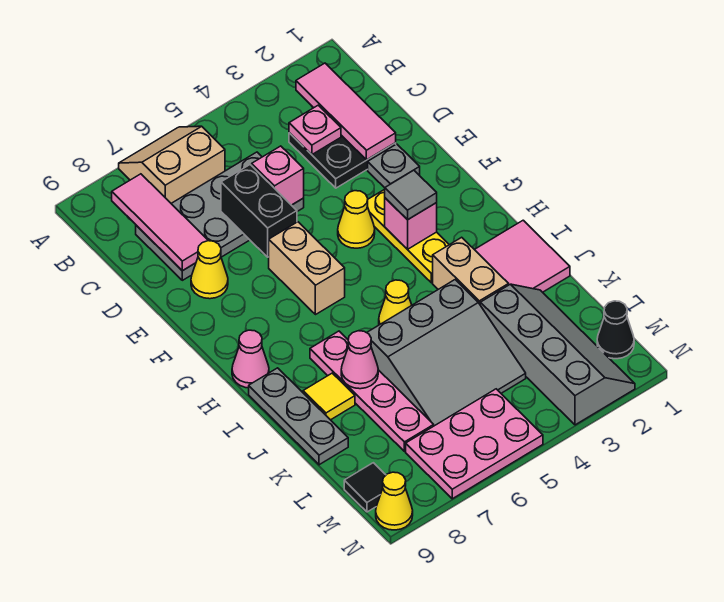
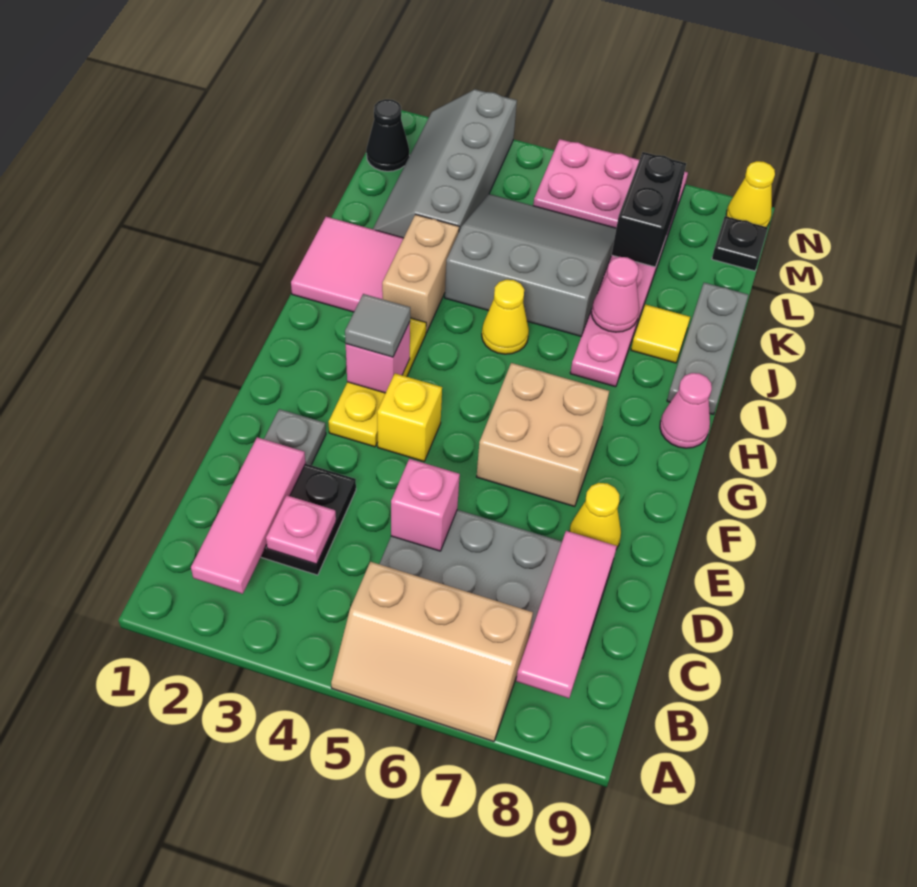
tan slope A6:B7 level 1 top B -> tan slope A5:B7 level 1 top B
black brick D6:E6 level 2 -> black brick L7:M7 level 2
yellow cone F4 level 1 -> yellow brick F4 level 1
tan brick F6:G6 level 1 -> tan brick F6:G7 level 1
black tile M9 level 1 -> black plate M9 level 1

